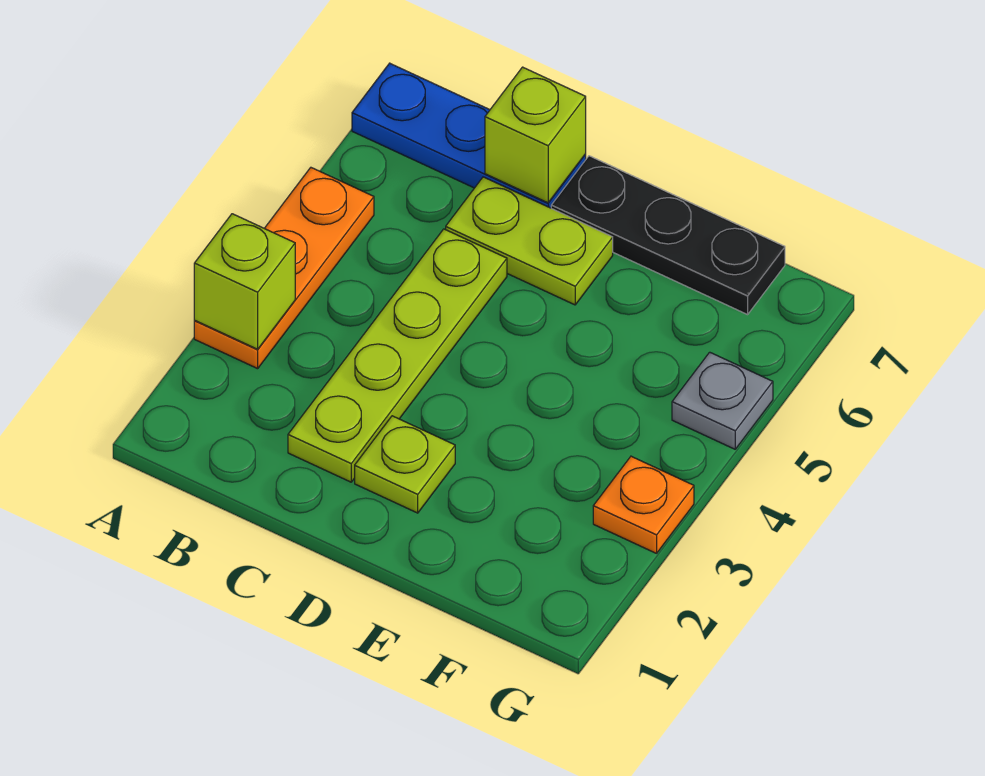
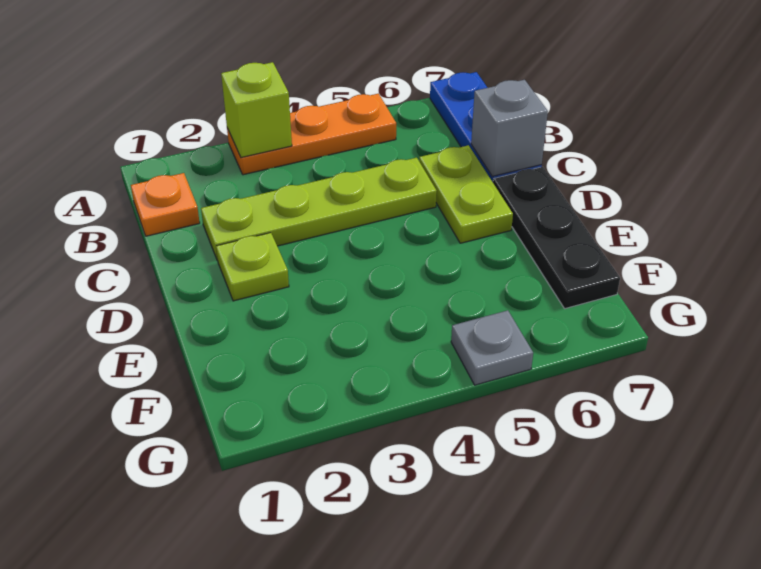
lime brick C7 level 2 -> grey brick C7 level 2
orange plate G3 level 1 -> orange plate B1 level 1

